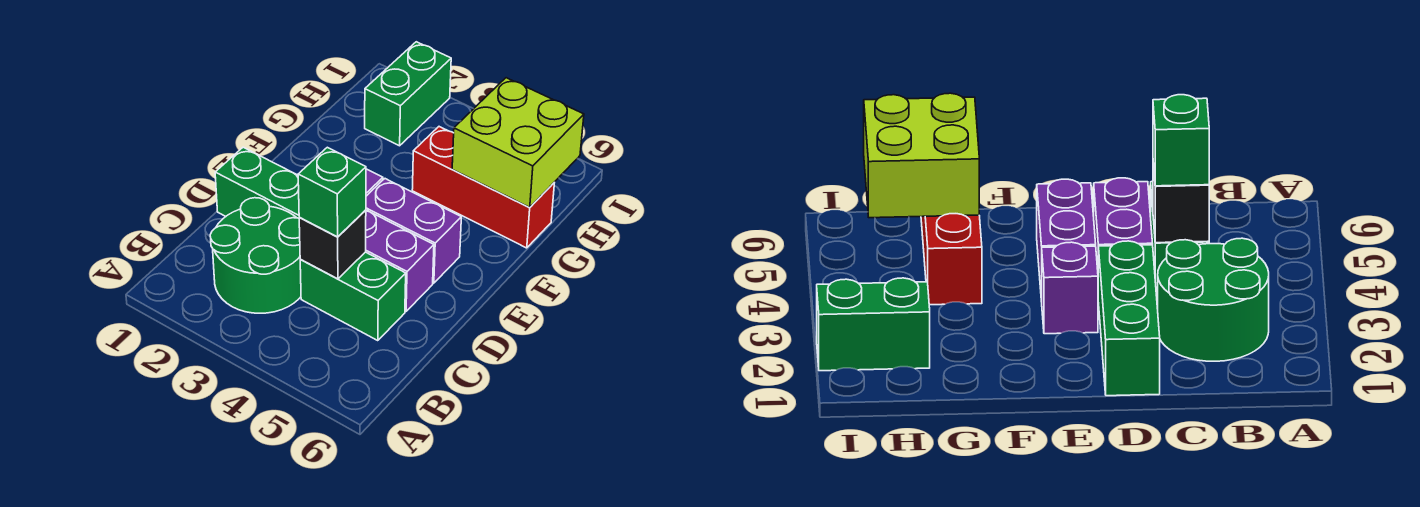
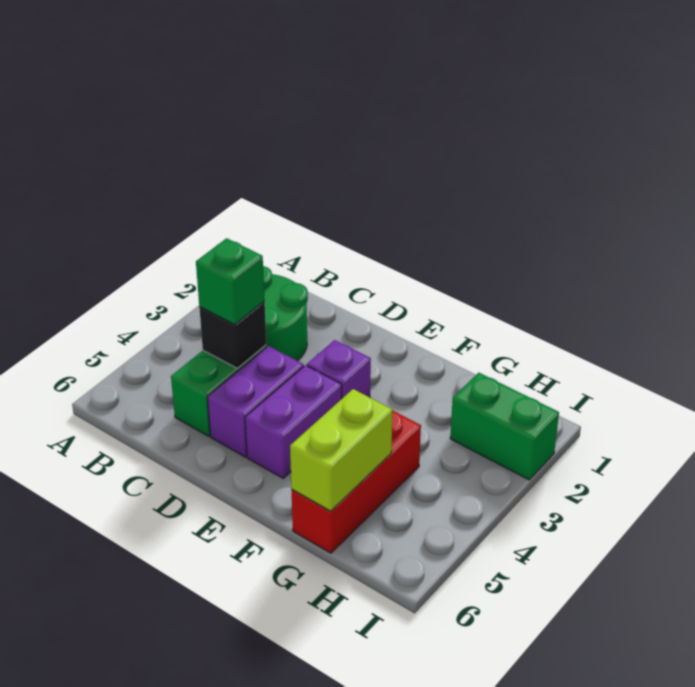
green brick D1:D3 level 1 -> none
lime brick G5:H6 level 2 -> lime brick G5:G6 level 2

